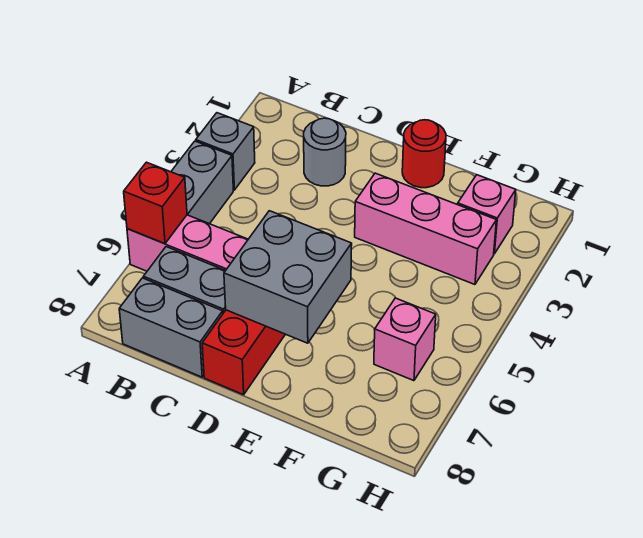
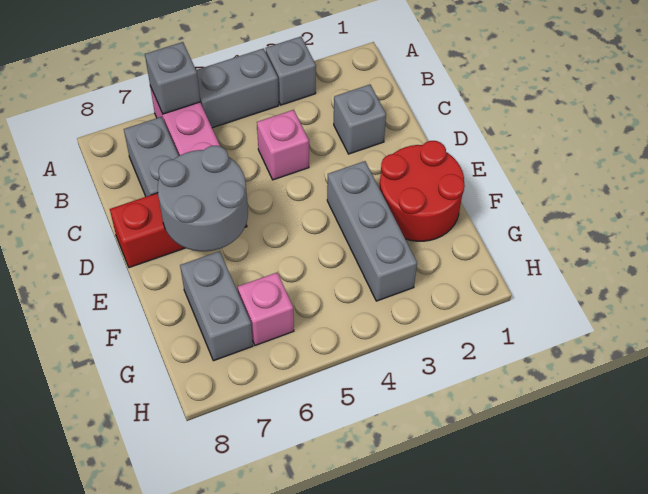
red brick A6 level 2 -> grey brick A6 level 2
grey brick B8:C8 level 1 -> grey brick F7:G7 level 1
grey round brick C2 level 1 -> grey brick C2 level 1
grey brick D6:E7 level 2 -> grey round brick D6:E7 level 2
red round brick E1 level 1 -> red round brick E1:F2 level 1
pink brick E3:G3 level 1 -> grey brick E3:G3 level 1
pink brick G2 level 1 -> pink brick C4 level 1

